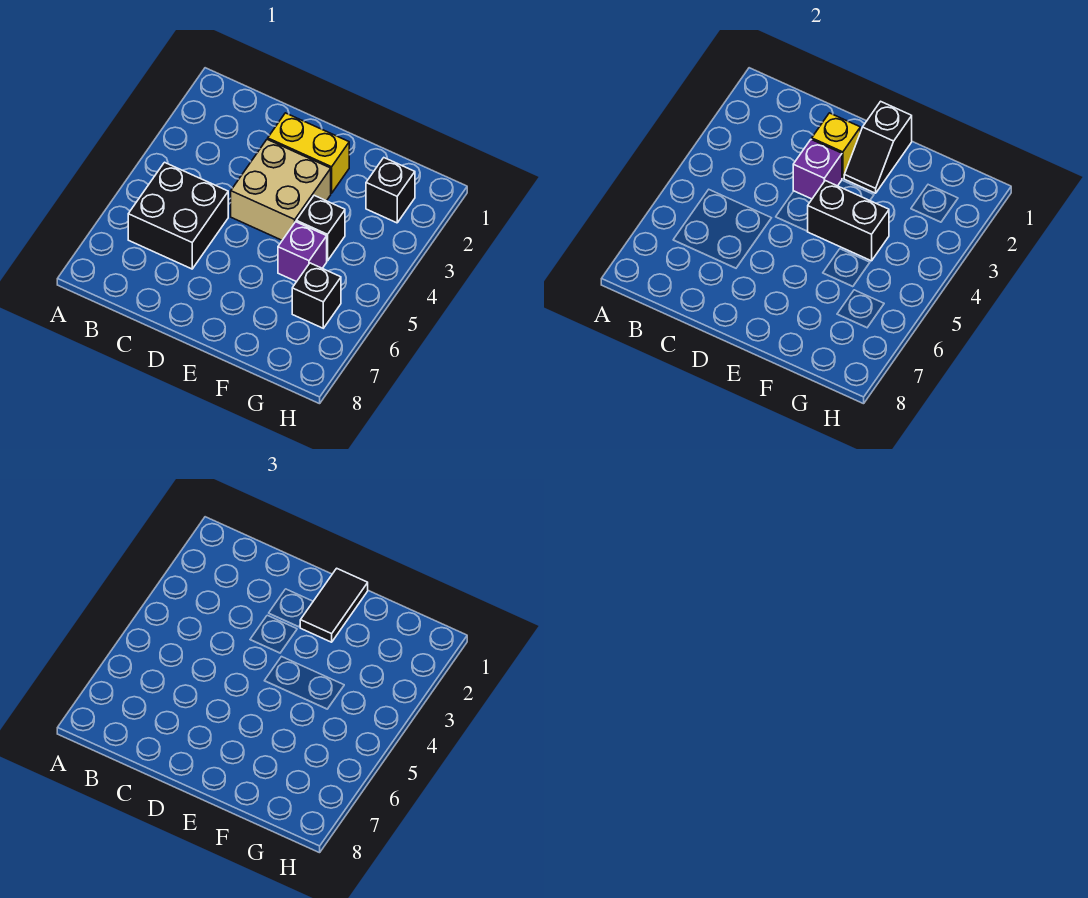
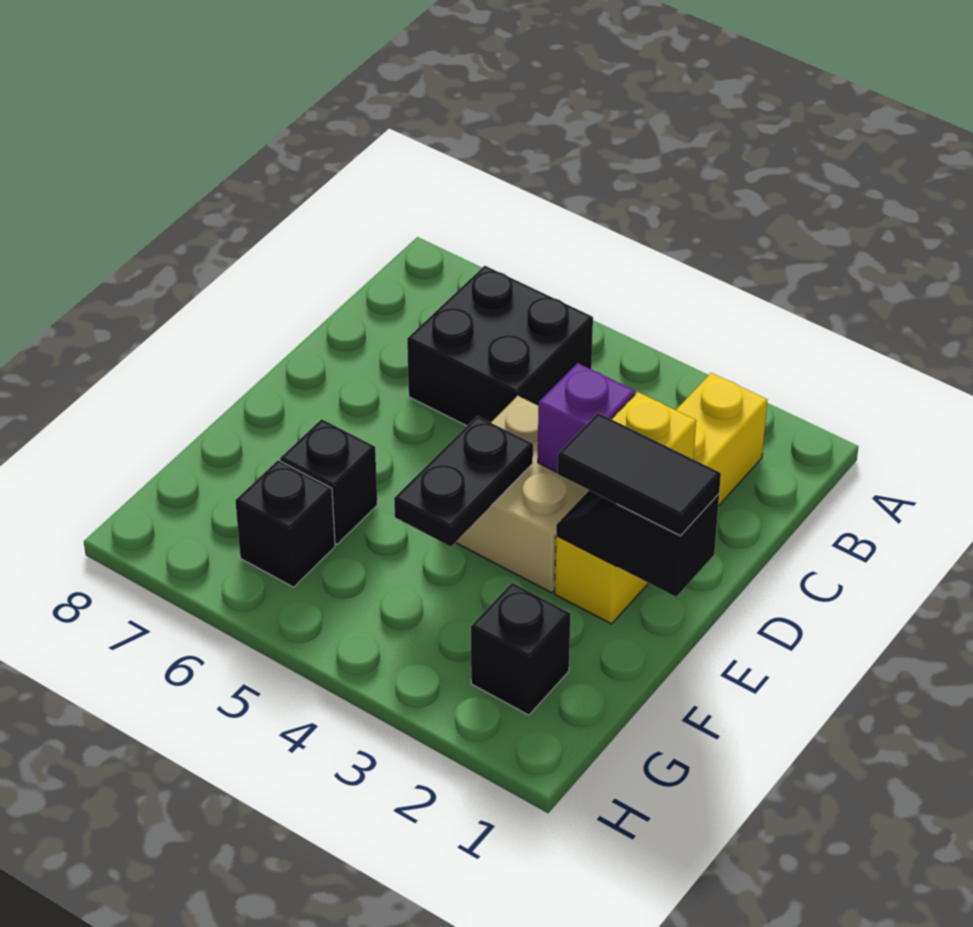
yellow brick D2:E2 level 1 -> yellow brick B2:E2 level 1
black brick E4:F4 level 2 -> black plate E4:F4 level 2
black brick F4 level 1 -> black brick F6 level 1
purple brick F5 level 1 -> none

